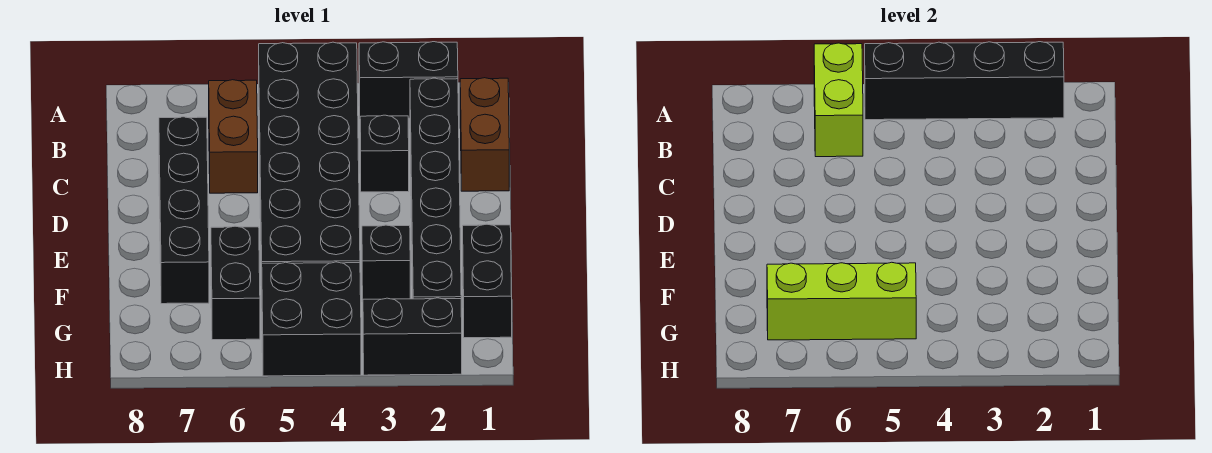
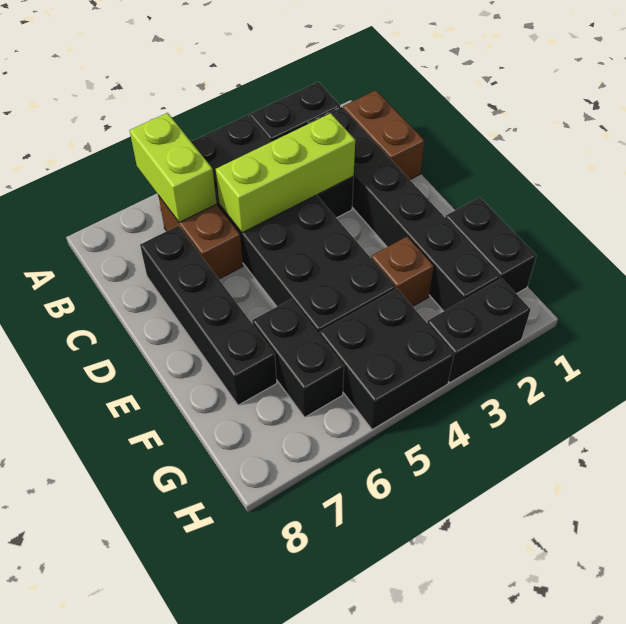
black brick A2:A5 level 2 -> none
black brick F3 level 1 -> brown brick F3 level 1
lime brick G5:G7 level 2 -> lime brick C3:C5 level 2

